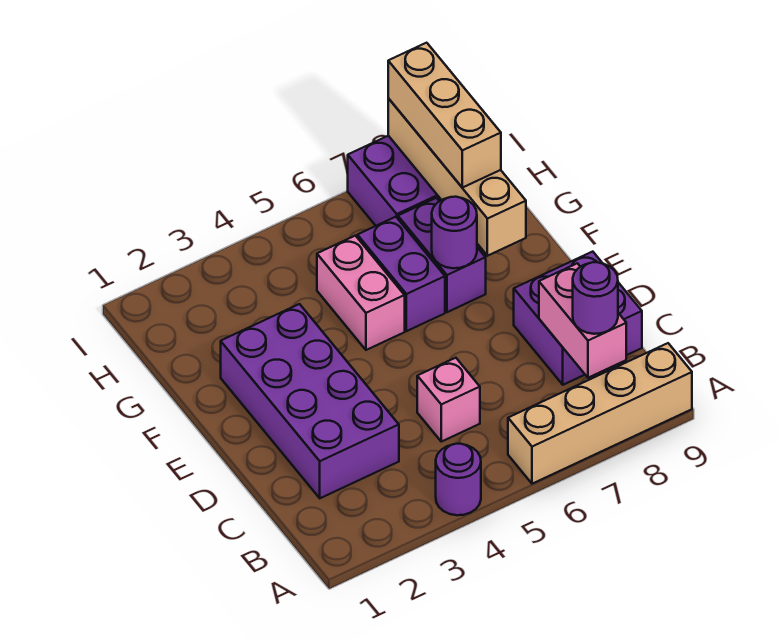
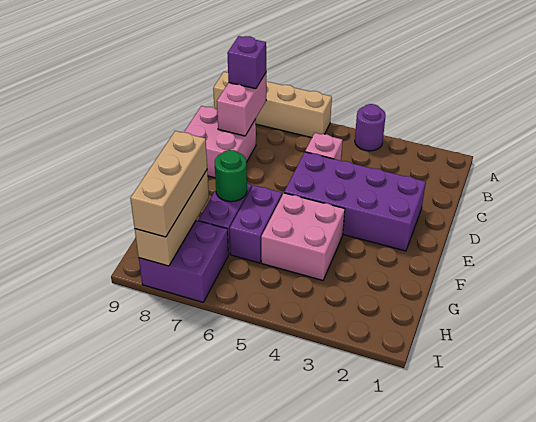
purple round brick B8 level 3 -> purple brick B8 level 3
purple brick C2:F3 level 1 -> purple brick D2:E5 level 1
purple brick C8:D9 level 1 -> pink brick C8:D9 level 1
pink brick F5:G5 level 1 -> pink brick F4:G5 level 1
purple round brick F7 level 2 -> green round brick F7 level 2
tan brick F8:I8 level 2 -> tan brick G8:I8 level 2

